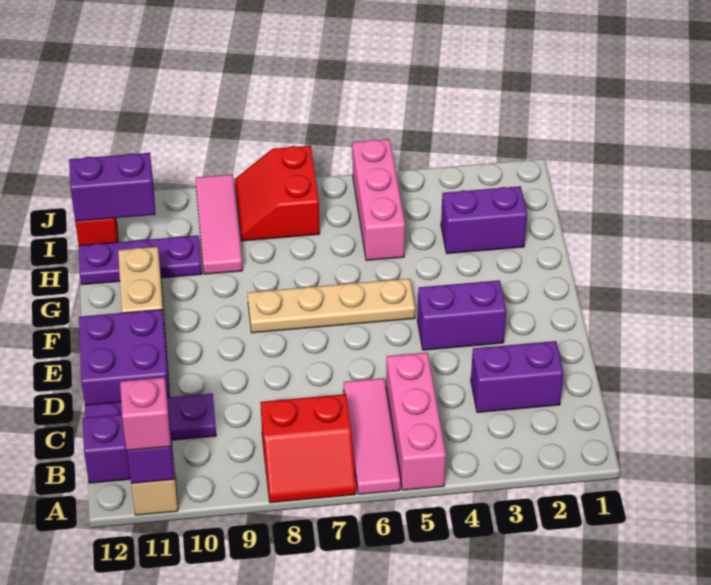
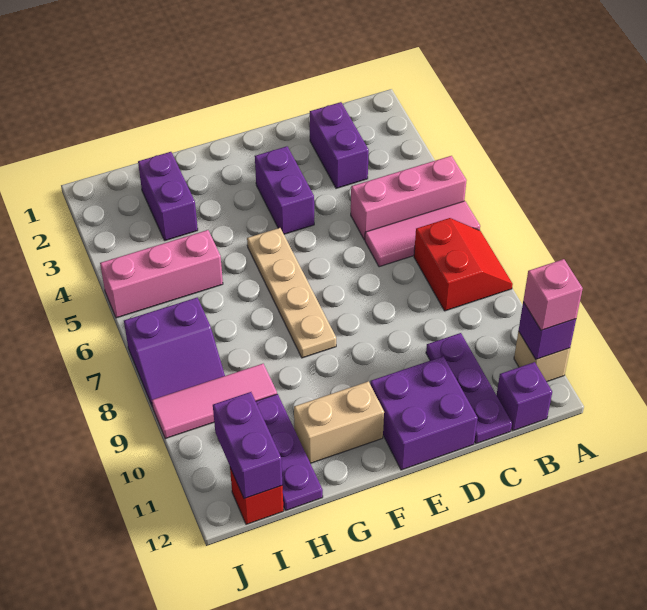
red slope I7:J8 level 1 top 7 -> purple slope I7:J8 level 1 top 7

